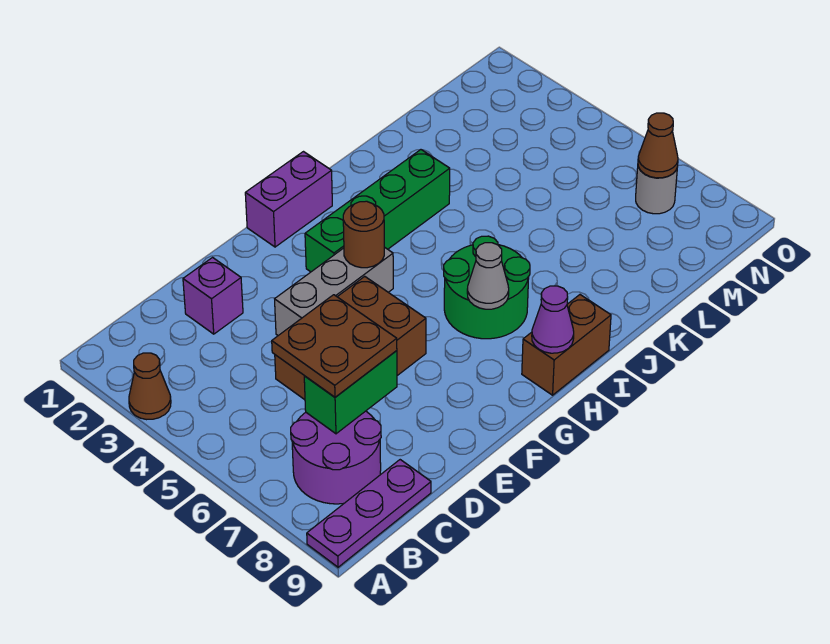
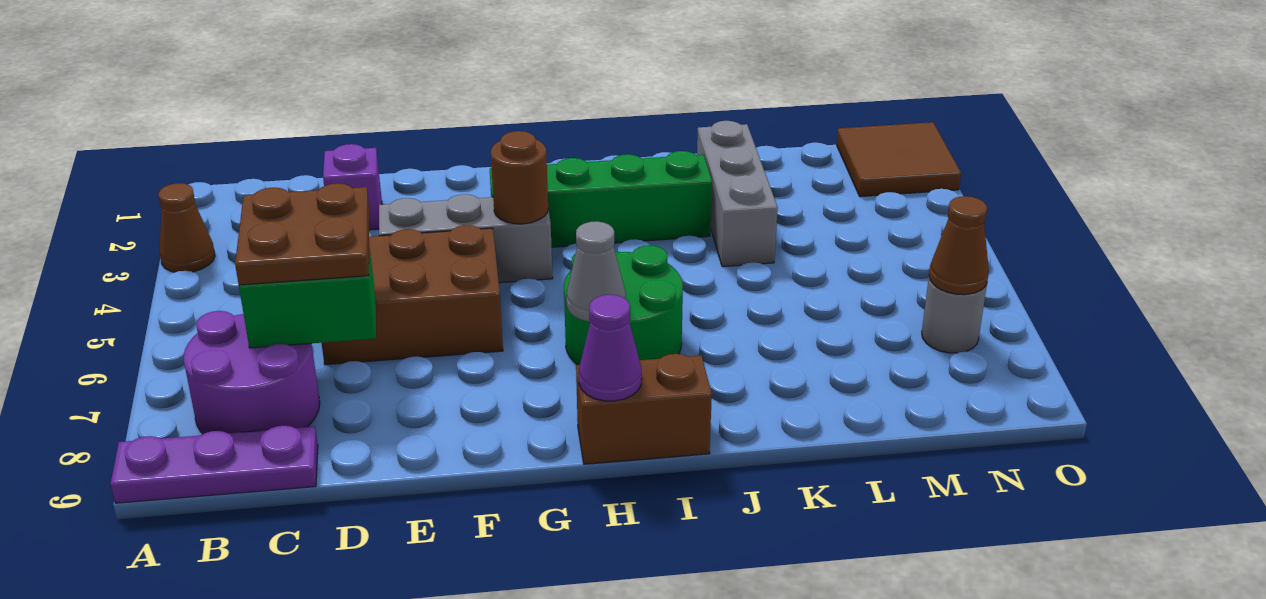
purple brick G1:H1 level 1 -> none
none -> grey brick K2:K4 level 1
none -> brown tile N1:O2 level 1

